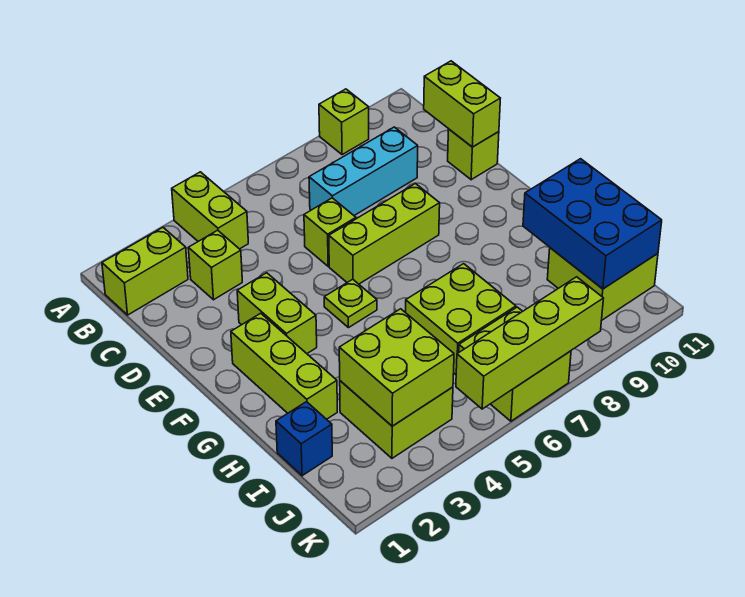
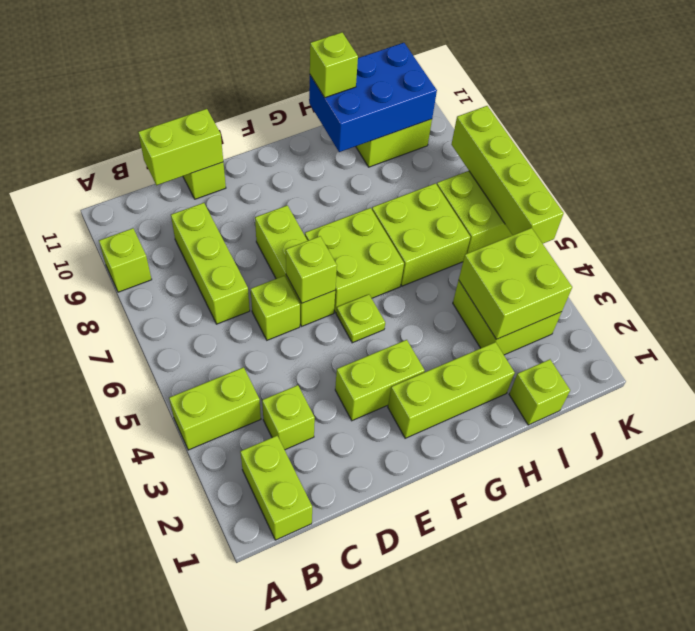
cyan brick C7:C9 level 1 -> lime brick C7:C9 level 1
none -> lime brick E6 level 2
none -> lime brick F6:G7 level 1
none -> lime brick H11 level 3
blue brick I1 level 1 -> lime brick I1 level 1

